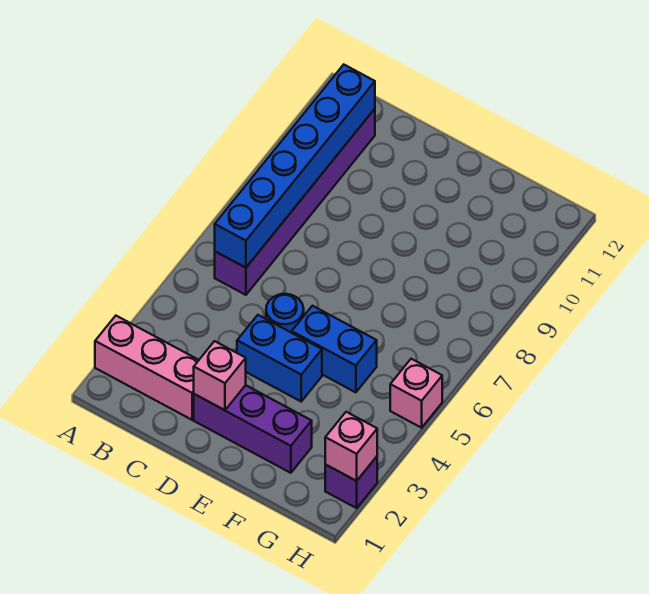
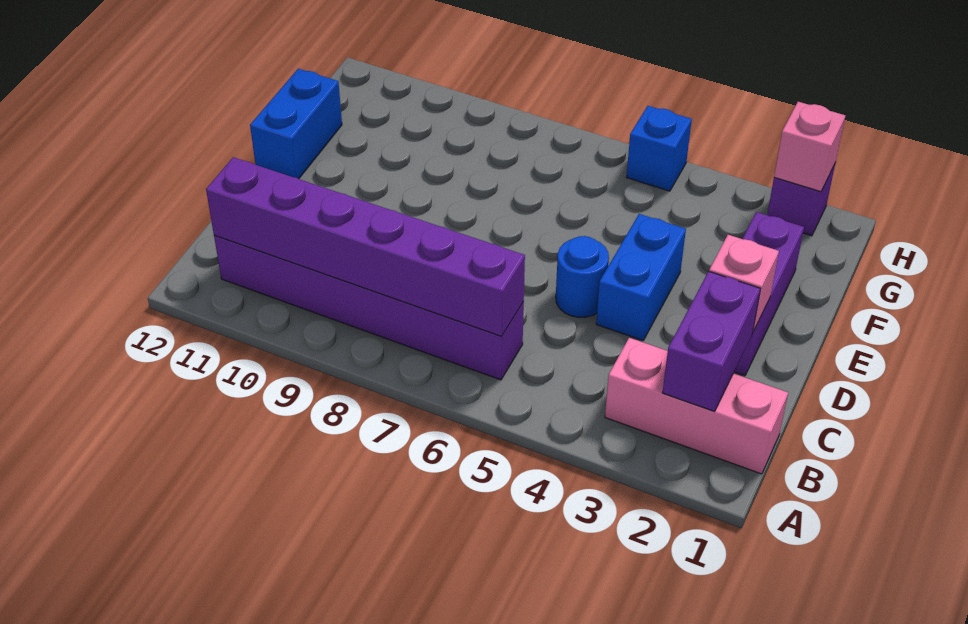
pink brick A2:C2 level 1 -> pink brick B1:B3 level 1
none -> purple brick B2:C2 level 2
blue brick B6:B11 level 2 -> purple brick B6:B11 level 2
blue brick E5:F5 level 1 -> blue brick E12:F12 level 1
pink brick H5 level 1 -> blue brick H5 level 1

